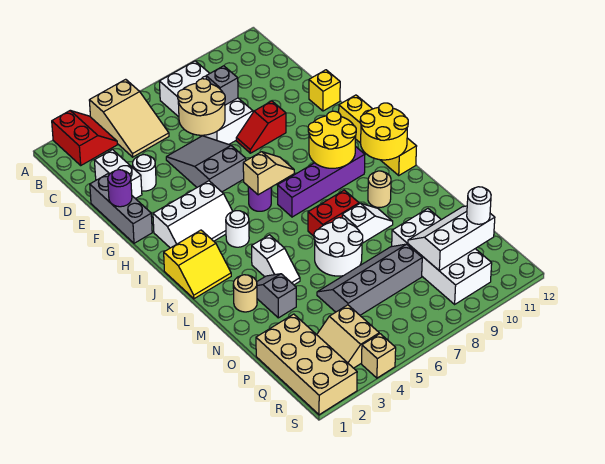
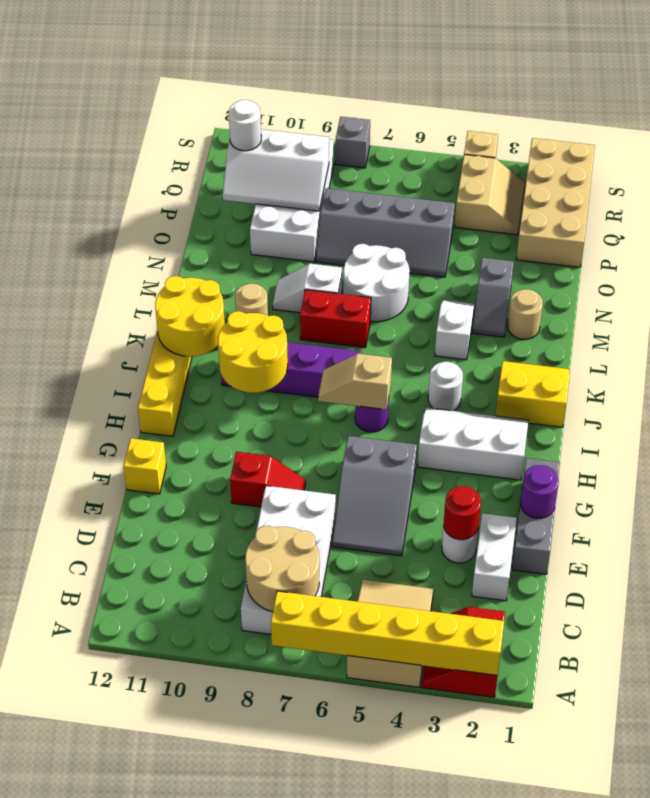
none -> yellow brick A2:A7 level 2
tan round brick D6:E7 level 2 -> tan round brick B7:C8 level 2
grey brick D8 level 2 -> grey brick S8 level 1
none -> red round brick E3 level 2

